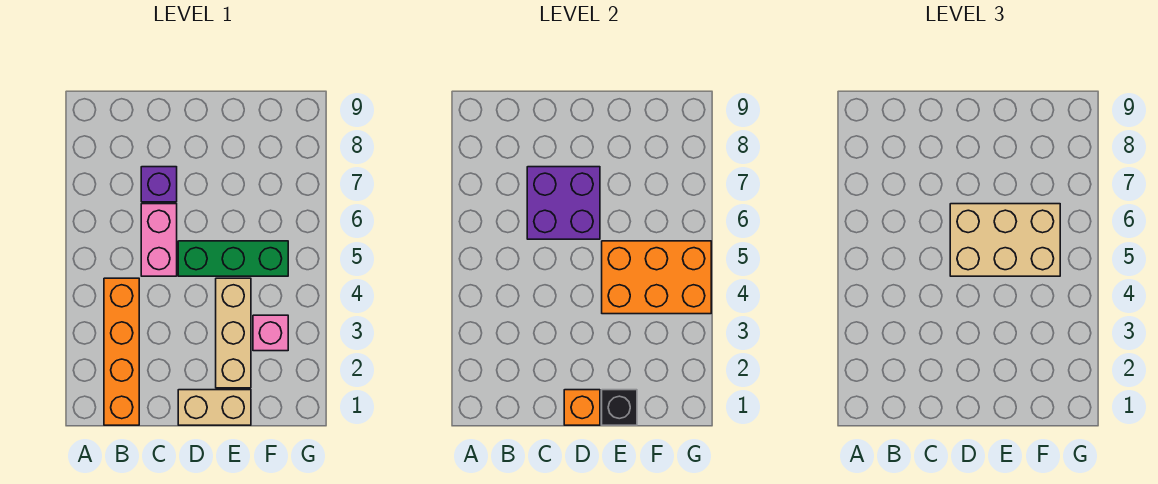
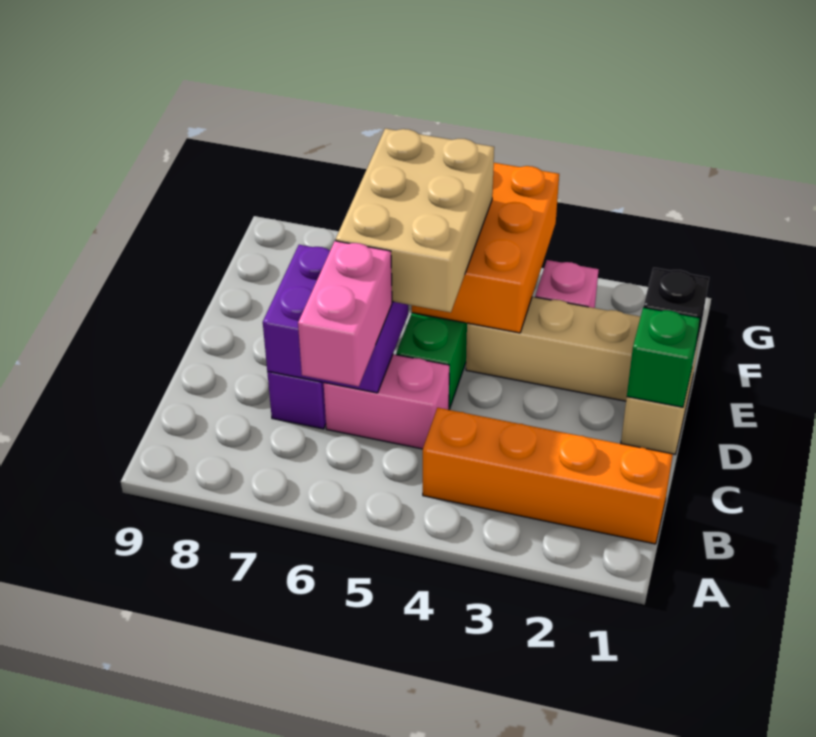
none -> pink brick B6:C6 level 3
orange brick D1 level 2 -> green brick D1 level 2

